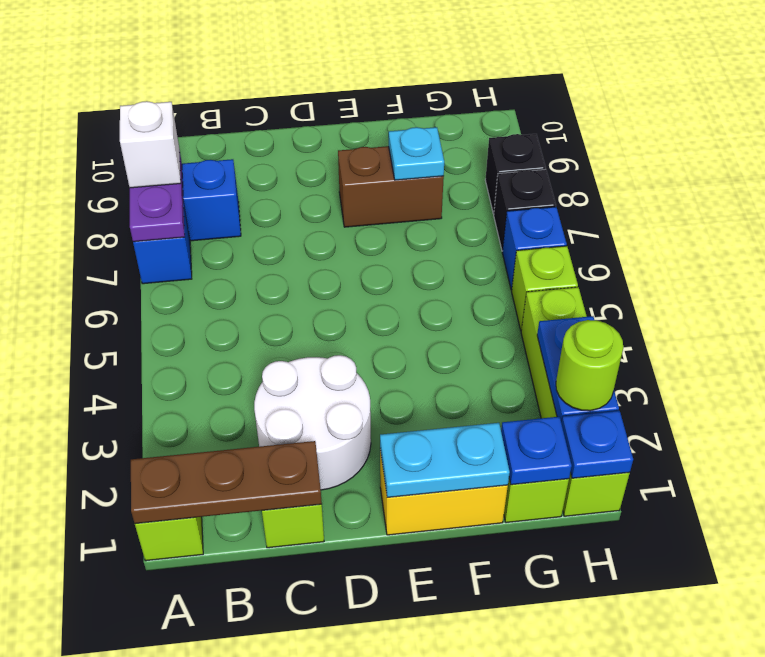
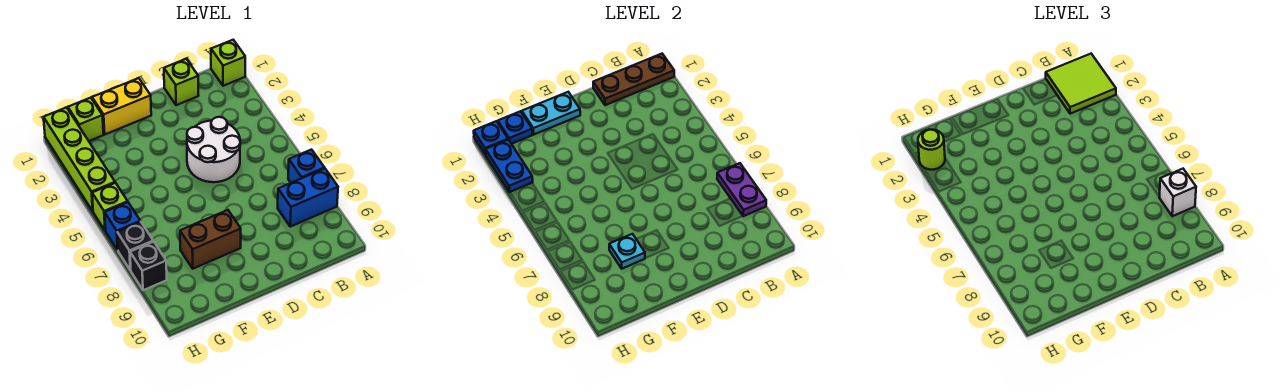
none -> lime tile A1:B2 level 3
white round brick C2:D3 level 1 -> white round brick C4:D5 level 1

